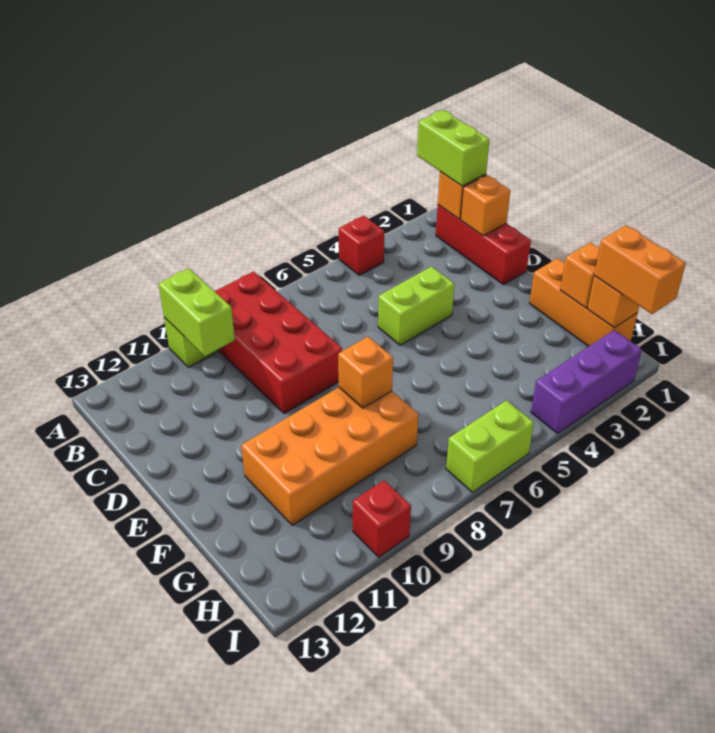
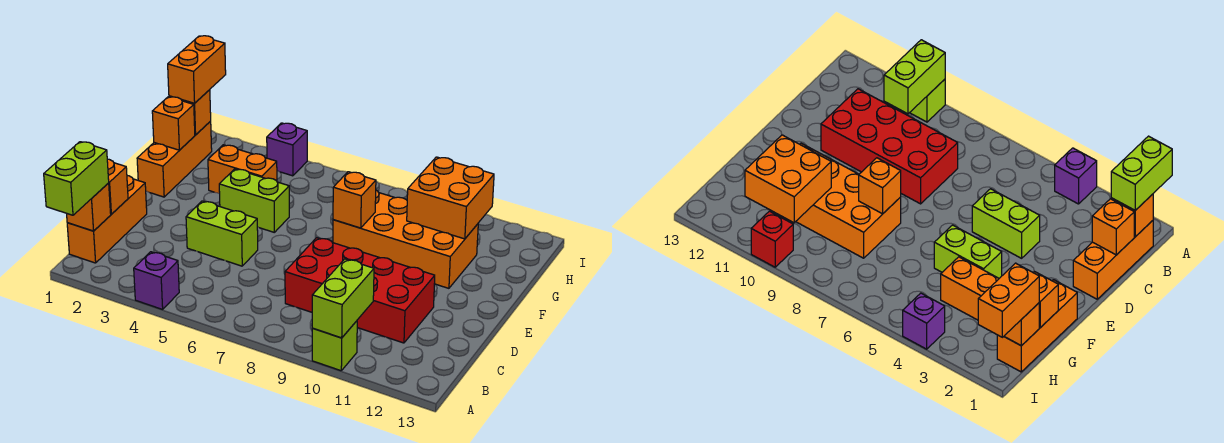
red brick A4 level 1 -> purple brick A4 level 1
red brick A8:D9 level 1 -> red brick C8:D11 level 1
red brick B1:D1 level 1 -> orange brick B1:D1 level 1
none -> orange brick G3:G4 level 1
none -> orange brick G10:H11 level 2
purple brick I2:I4 level 1 -> purple brick I4 level 1
lime brick I6:I7 level 1 -> lime brick F4:F5 level 1

